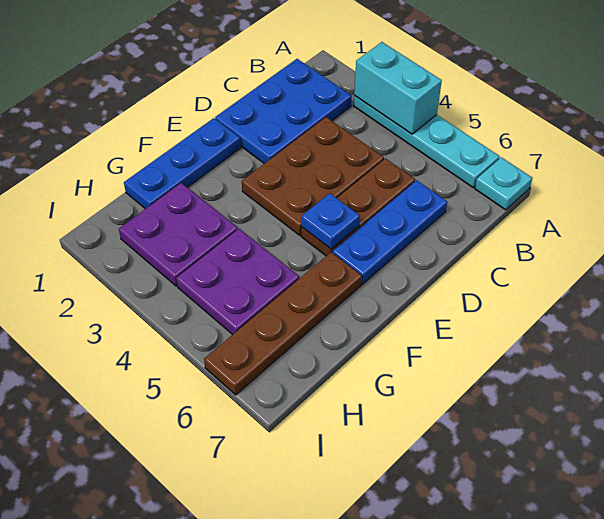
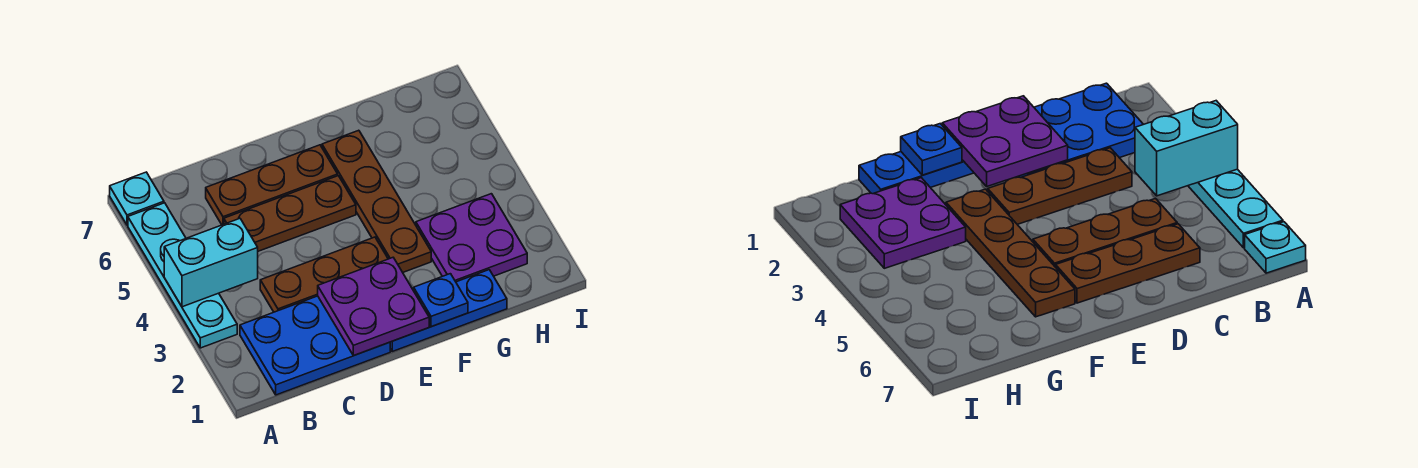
cyan brick A3:A4 level 2 -> cyan brick A4:B4 level 2
brown plate C3:E4 level 1 -> brown plate C3:E3 level 1
blue plate C6:E6 level 1 -> brown plate C6:E6 level 1
blue plate E5 level 2 -> blue plate F1 level 2
brown plate F6:I6 level 1 -> brown plate F3:F6 level 1
purple plate G4:H5 level 1 -> purple plate D1:E2 level 2

